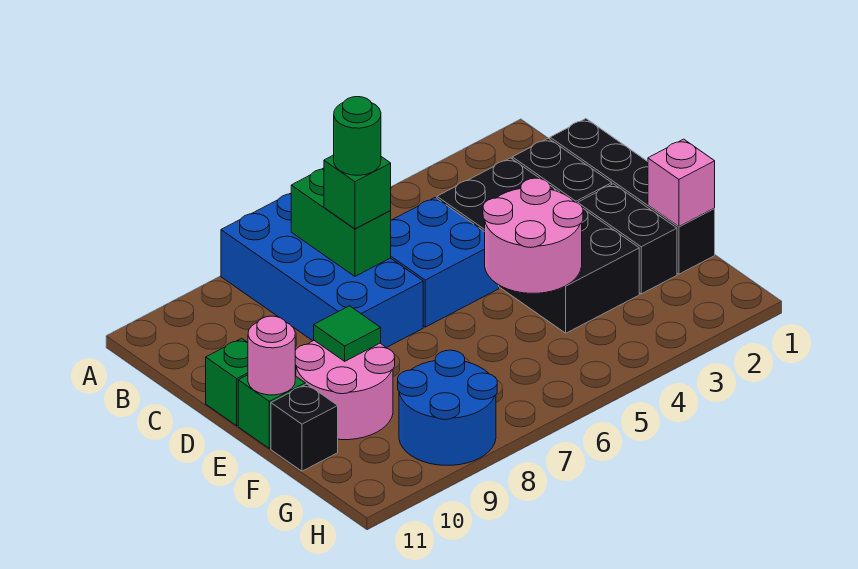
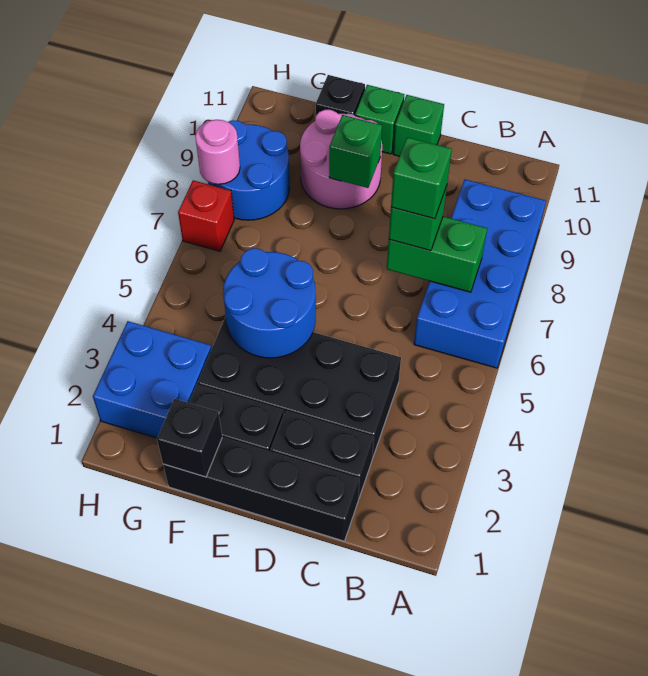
blue brick A7:D8 level 1 -> blue brick A6:B9 level 1
blue brick C5:D6 level 1 -> blue brick G2:H3 level 1
green round brick C7 level 4 -> green brick C7 level 4
pink round brick E4:F5 level 2 -> blue round brick E4:F5 level 2
green tile E9 level 2 -> green brick E9 level 2
pink round brick E11 level 2 -> pink round brick H8 level 2
pink brick F1 level 2 -> black brick F1 level 2
none -> red brick H7 level 1

